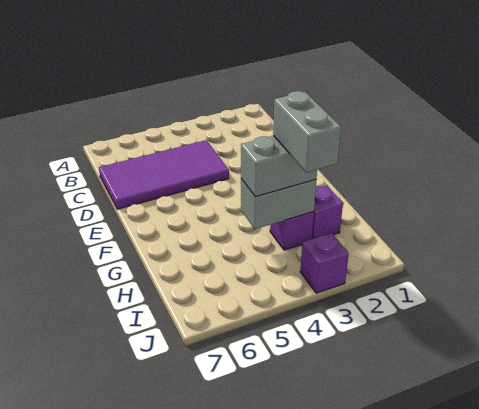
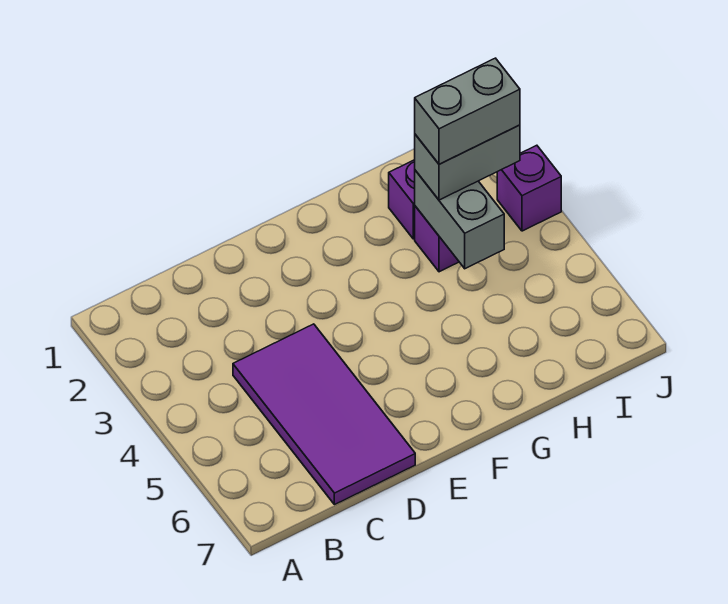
grey brick H3:H4 level 3 -> grey brick H3:I3 level 3

